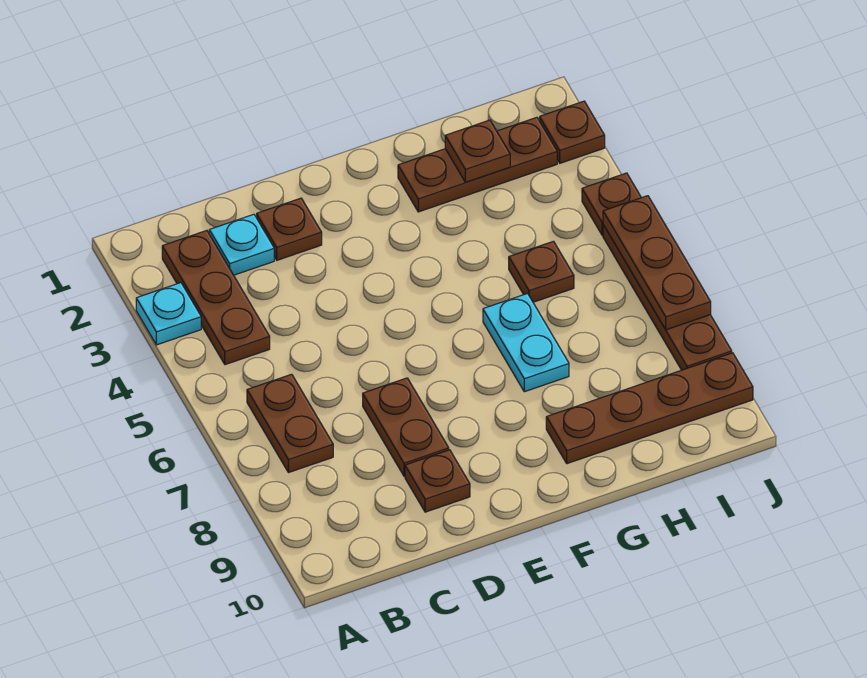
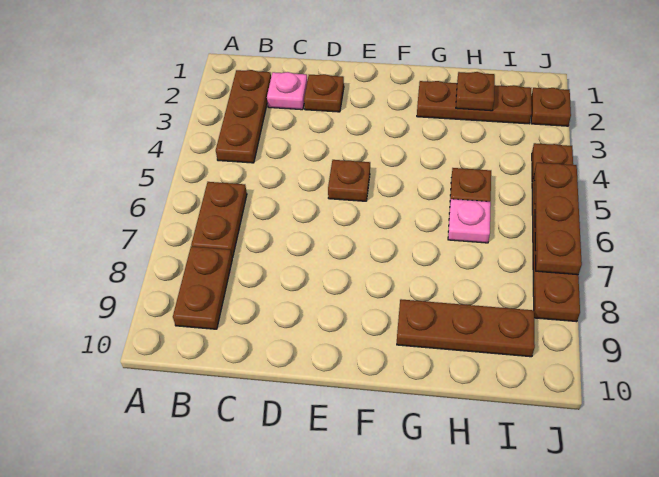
cyan plate A3 level 1 -> none
cyan plate C2 level 1 -> pink plate C2 level 1
brown plate D7:D8 level 1 -> brown plate B8:B9 level 1
brown plate D9 level 1 -> brown plate E5 level 1
cyan plate G6:G7 level 1 -> none
brown plate G9:J9 level 1 -> brown plate G9:I9 level 1
none -> pink plate H6 level 1

